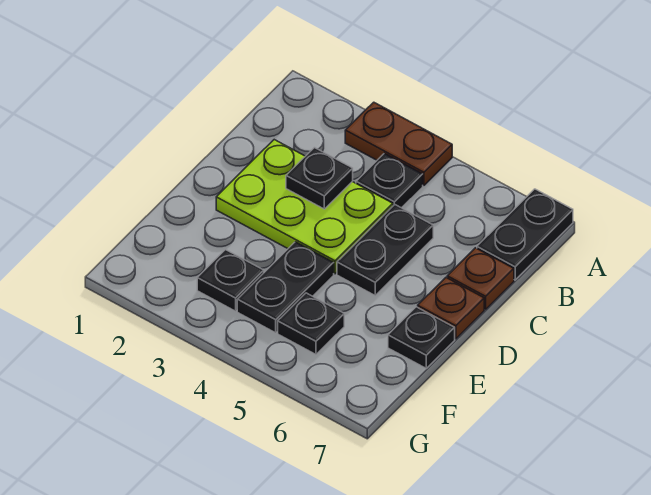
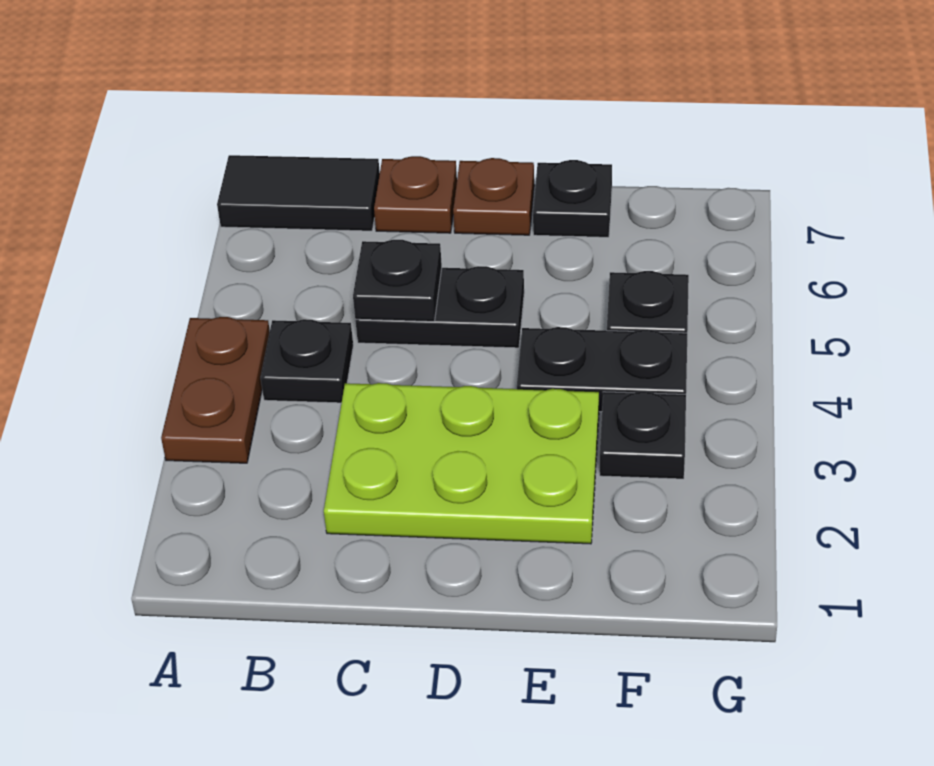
black plate A7:B7 level 1 -> black tile A7:B7 level 1
lime plate C2:D4 level 1 -> lime plate C2:E3 level 1
black plate C3 level 2 -> black plate C5 level 2

